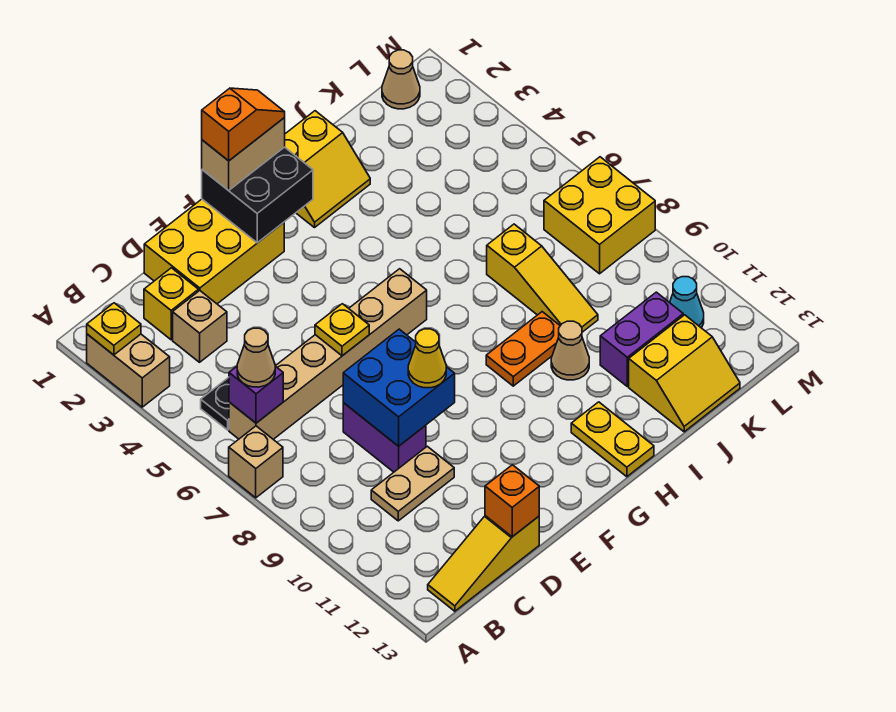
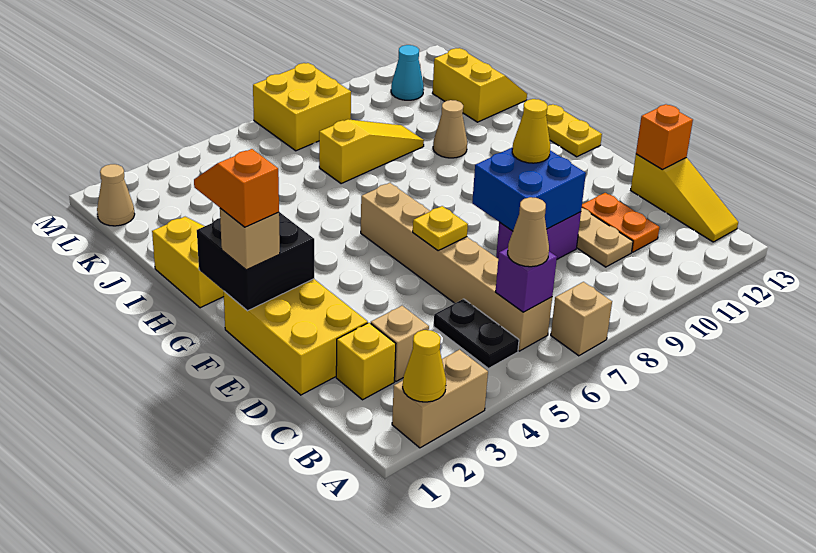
yellow plate A2 level 2 -> yellow cone A2 level 2
tan brick F1:G1 level 3 -> tan brick F1 level 3
orange plate H9:I9 level 1 -> orange plate C11:D11 level 1
yellow plate H12:H13 level 1 -> yellow plate G13:H13 level 1
purple brick J11:K11 level 1 -> none

